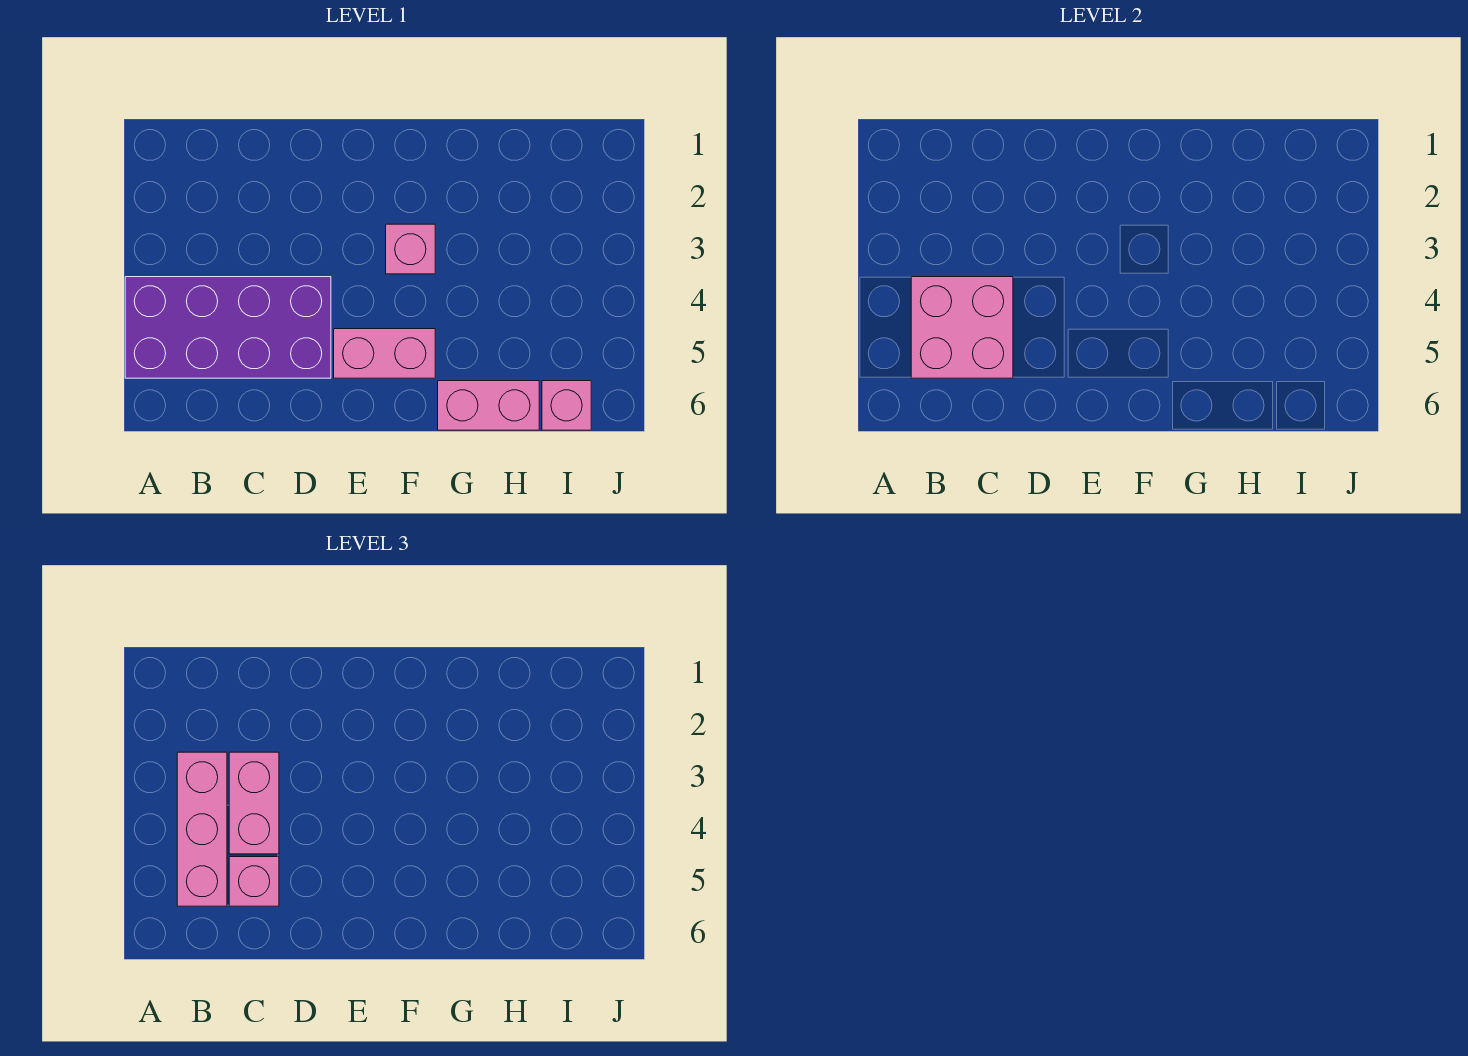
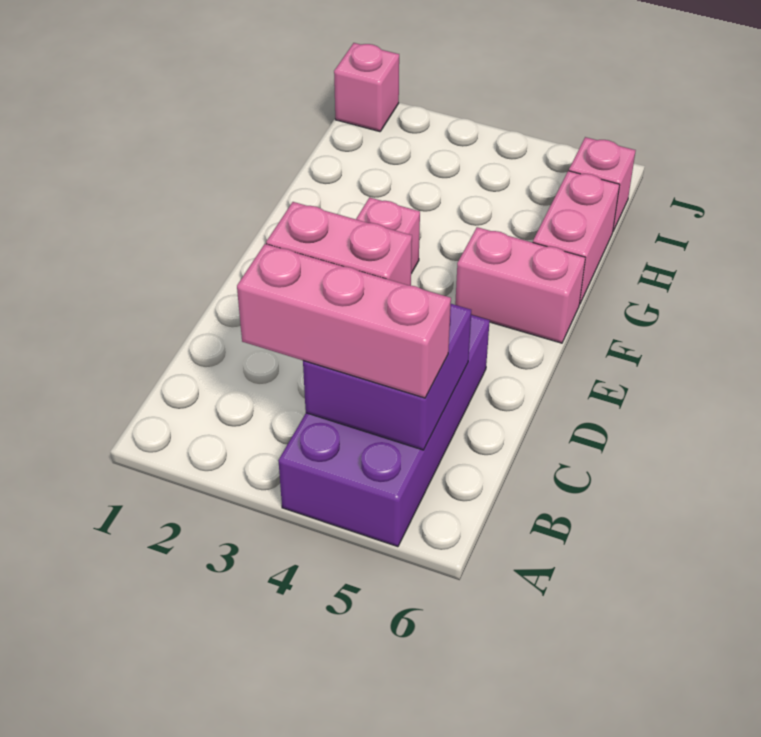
pink brick B4:C5 level 2 -> purple brick B4:C5 level 2
pink brick C5 level 3 -> pink brick J1 level 1
pink brick E5:F5 level 1 -> pink brick F5:F6 level 1

